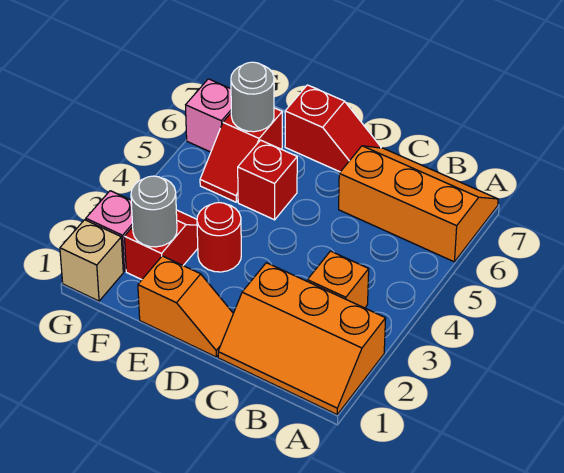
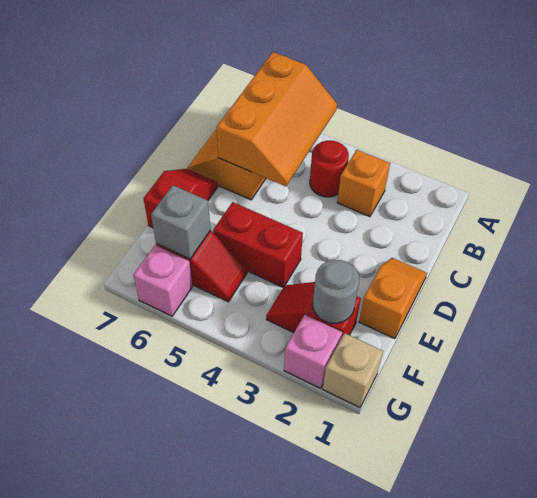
orange slope A1:C2 level 1 top 2 -> orange slope A5:C6 level 2 top 6
red round brick E3 level 1 -> red round brick B4 level 1
red brick E5 level 1 -> red brick E4:E5 level 1
grey round brick F6 level 2 -> grey brick F6 level 2

